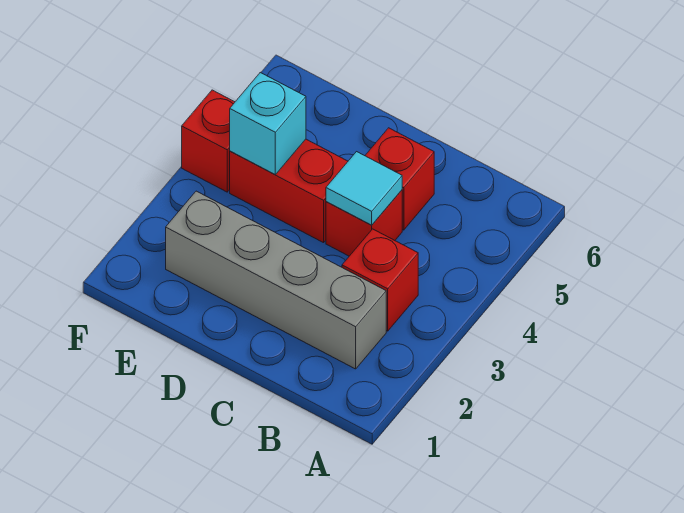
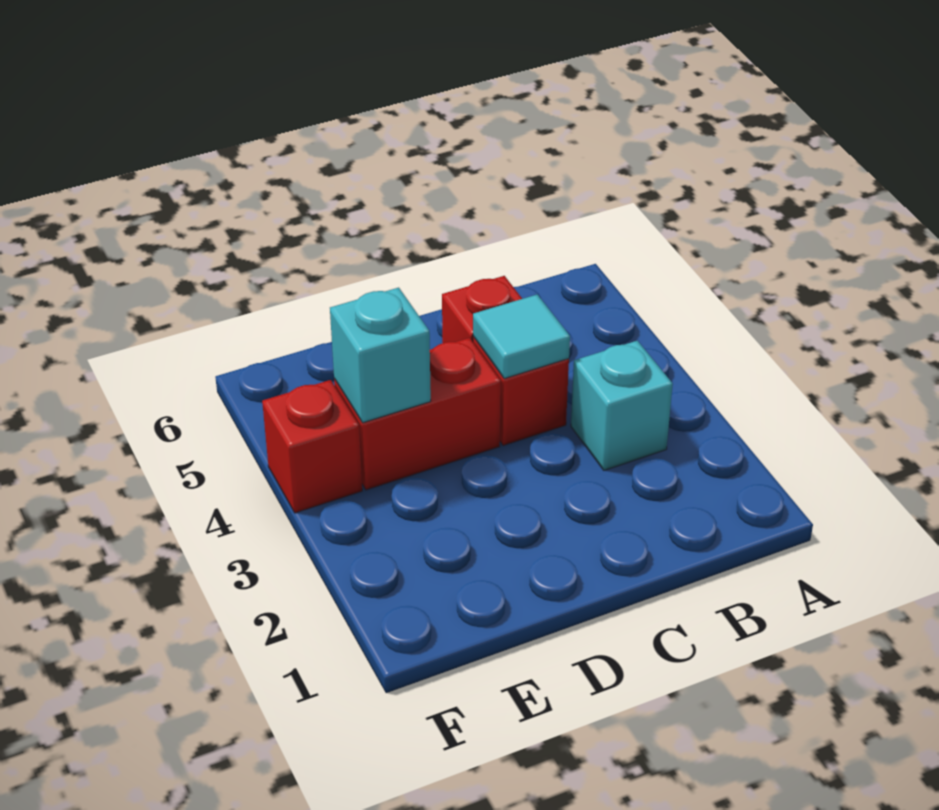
grey brick B2:E2 level 1 -> none
red brick B3 level 1 -> cyan brick B3 level 1

